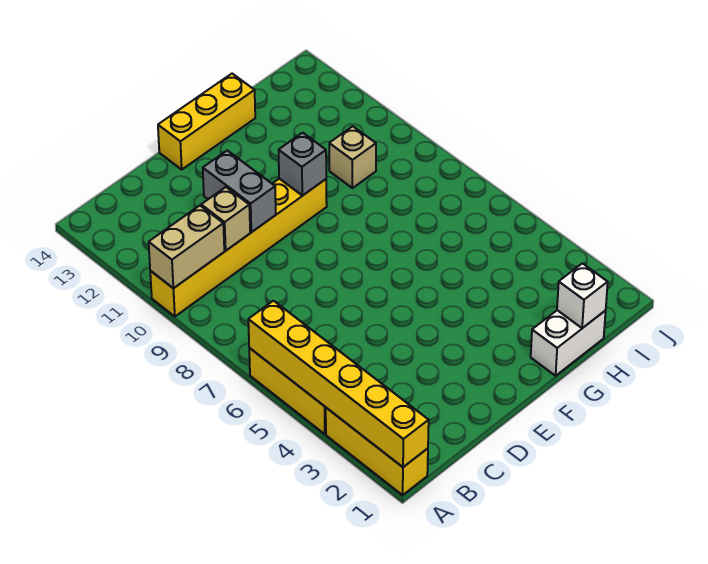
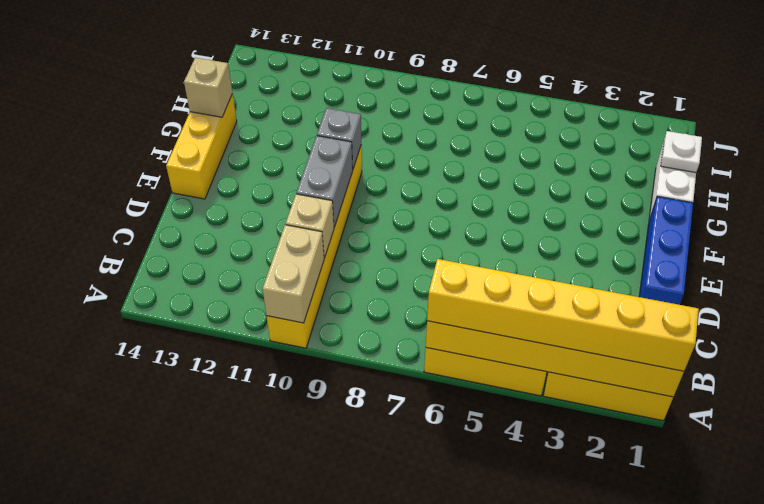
none -> yellow brick A1:A6 level 3
none -> blue brick D1:F1 level 1
grey brick D10:D11 level 2 -> grey brick D10:E10 level 2
white brick H1 level 2 -> white plate H1 level 2
tan brick H10 level 1 -> tan brick G14 level 2

